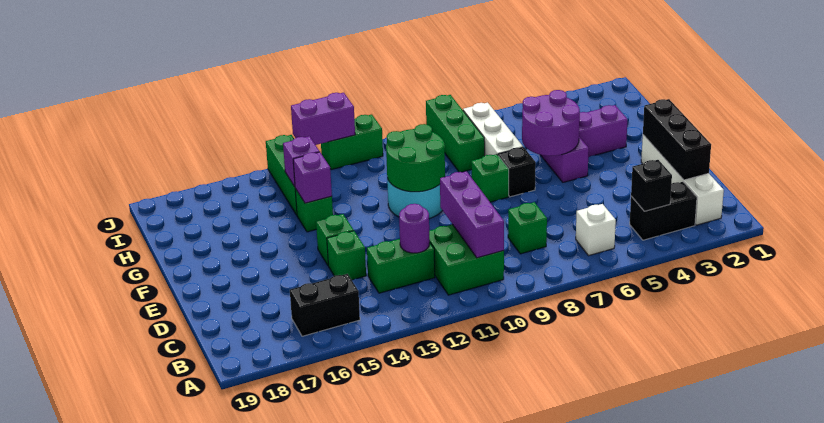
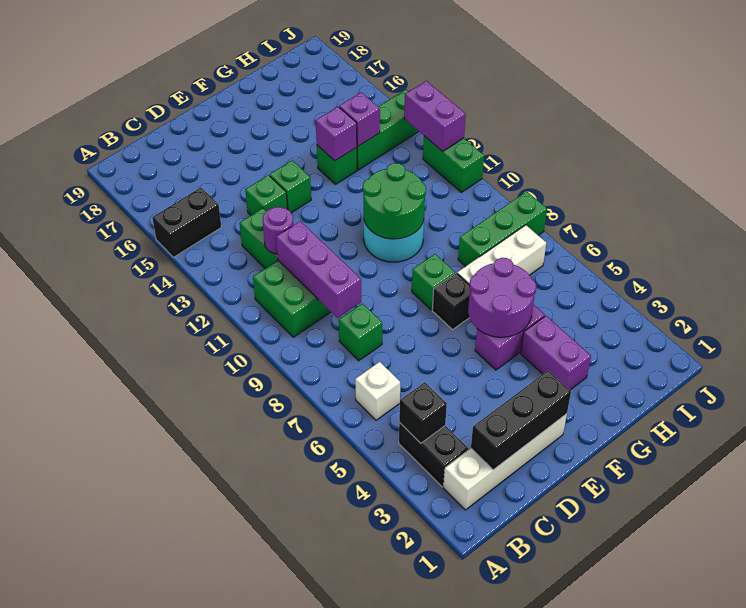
purple brick B10:D10 level 2 -> purple brick C9:C11 level 2
black brick B15:B16 level 1 -> black brick A15:B15 level 1

